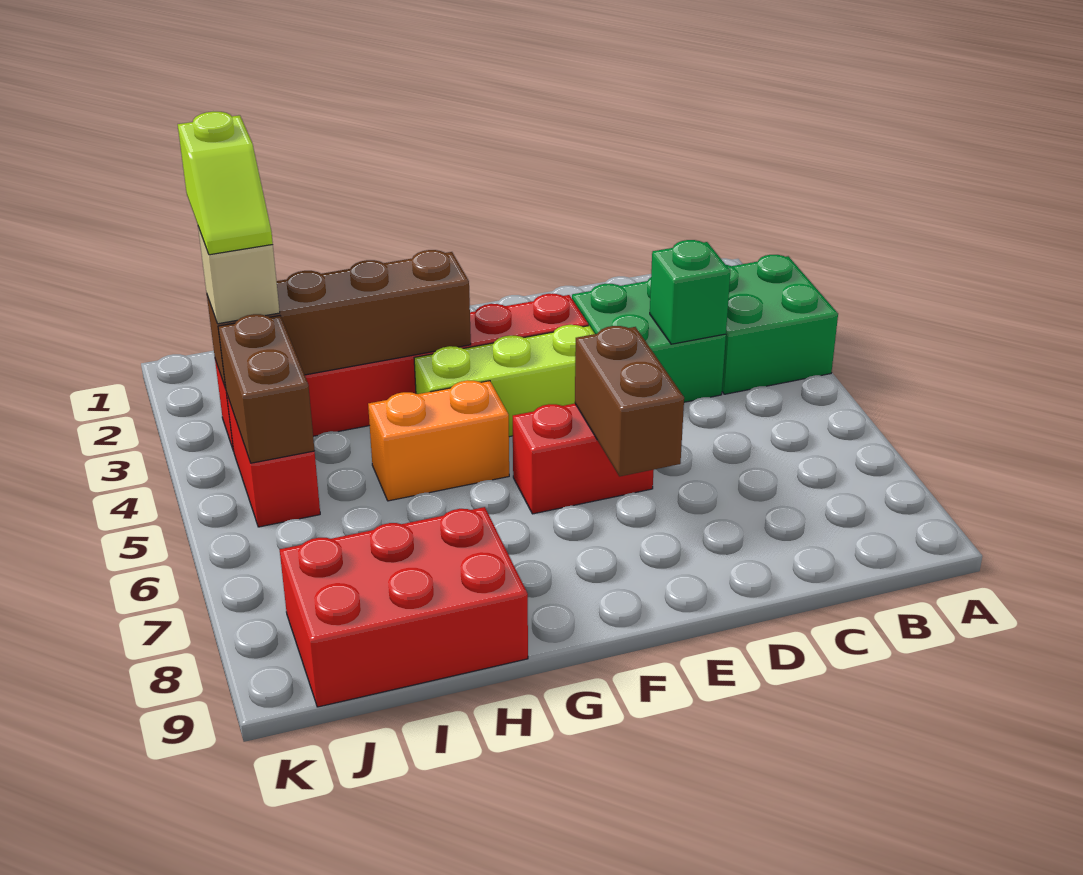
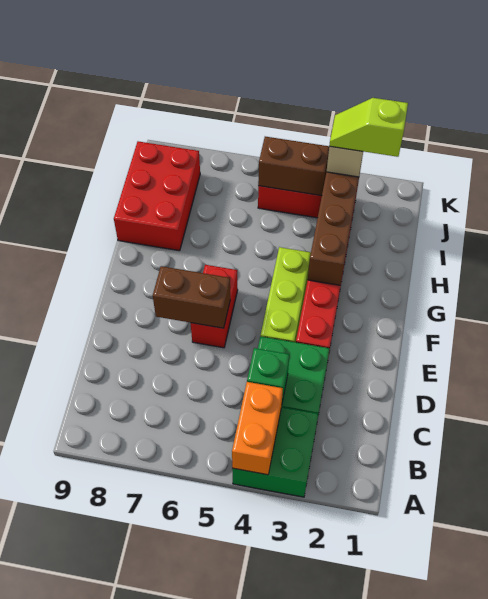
orange brick G5:H5 level 1 -> orange brick A4:B4 level 2

